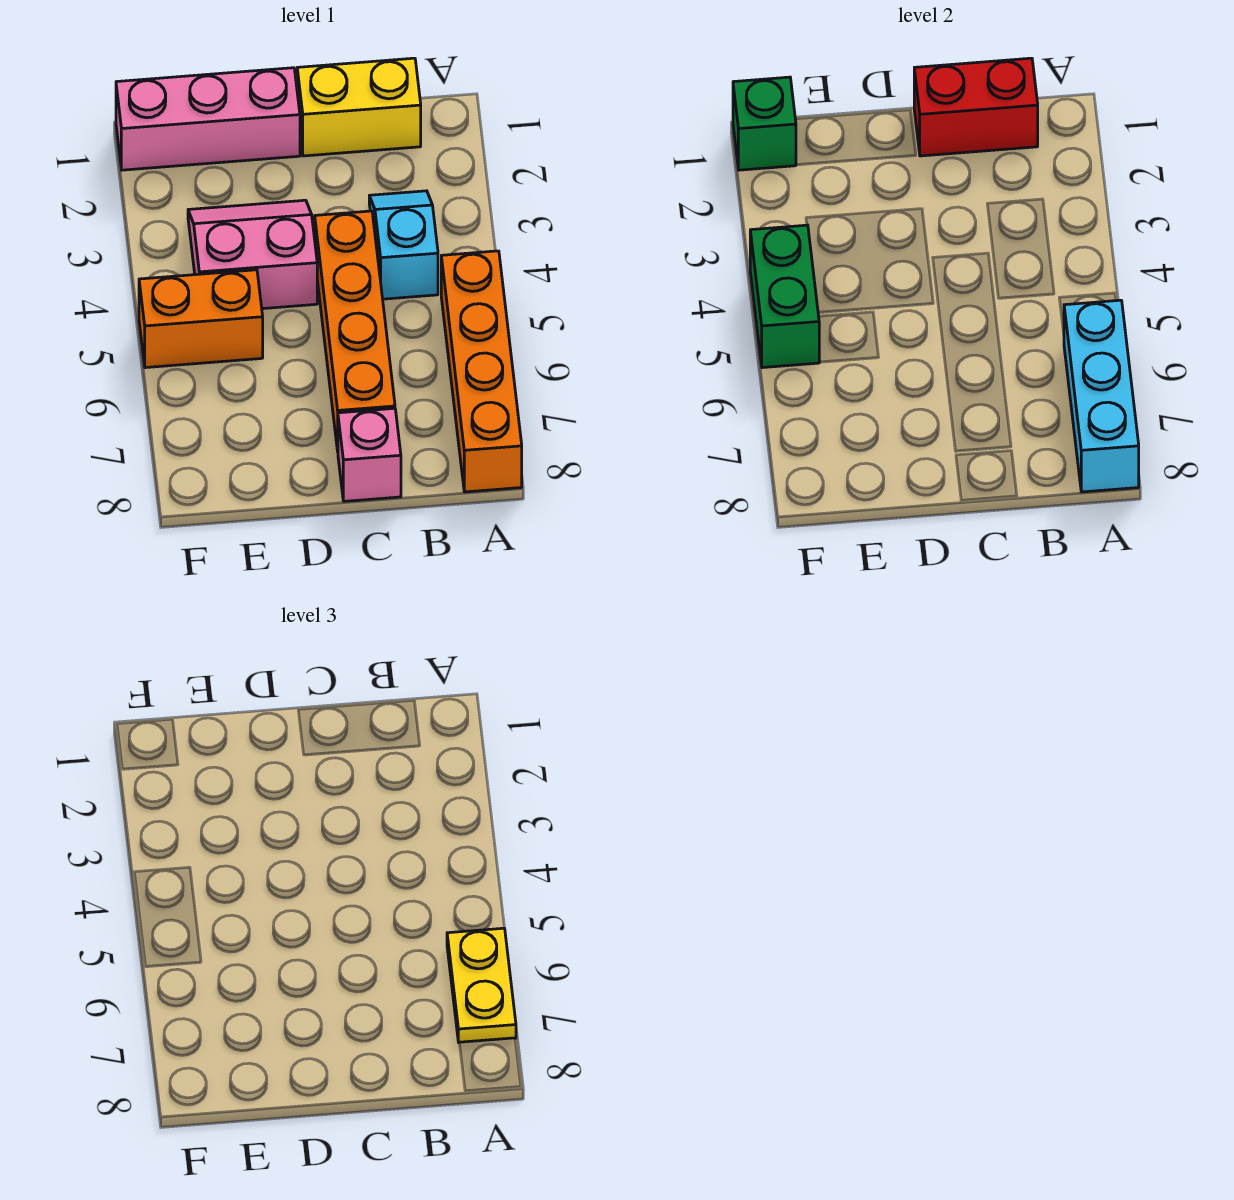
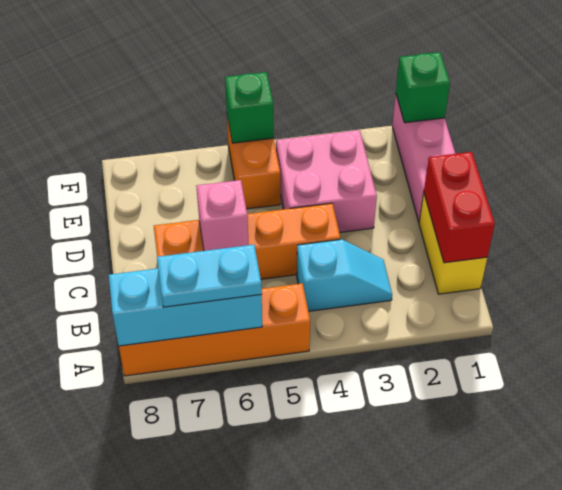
yellow plate A6:A7 level 3 -> cyan plate A6:A7 level 3
pink brick C8 level 1 -> pink brick C6 level 2
pink slope D3:E4 level 1 top 4 -> pink brick D3:E4 level 1
green brick F4:F5 level 2 -> green brick F5 level 2

